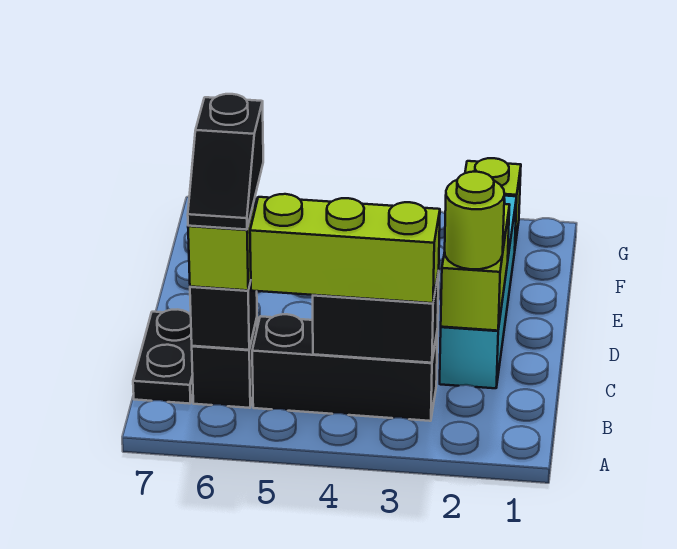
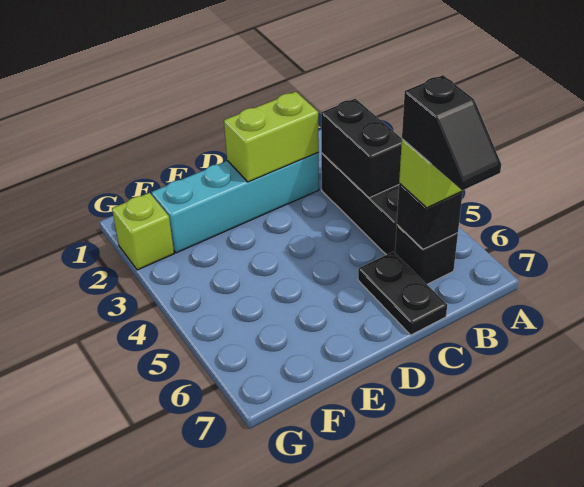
lime brick B3:B5 level 3 -> none
black slope B6:C6 level 4 top C -> black slope B6:B7 level 4 top 6
black plate B7:C7 level 1 -> black plate C6:C7 level 1
lime round brick C2 level 3 -> none

